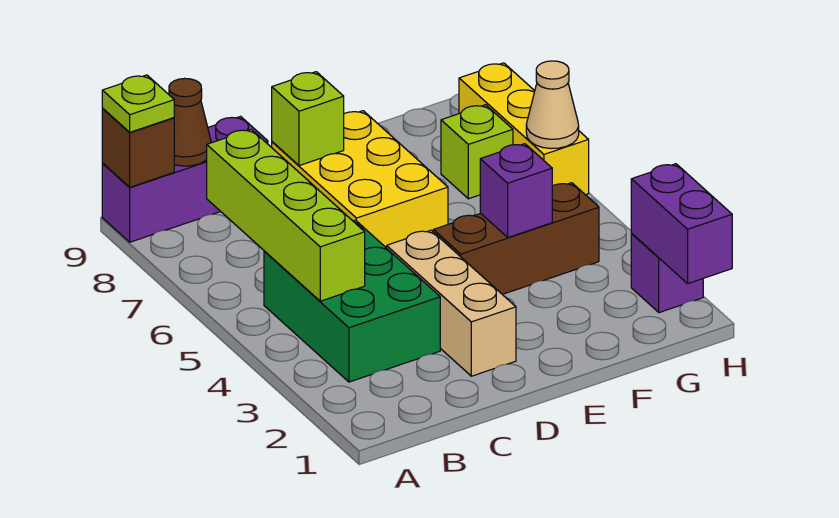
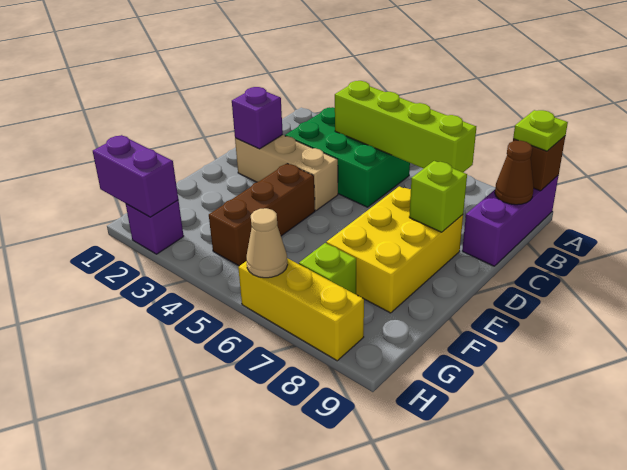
yellow brick D6:E8 level 1 -> yellow brick D7:F8 level 1
purple brick F4 level 2 -> purple brick D2 level 2

